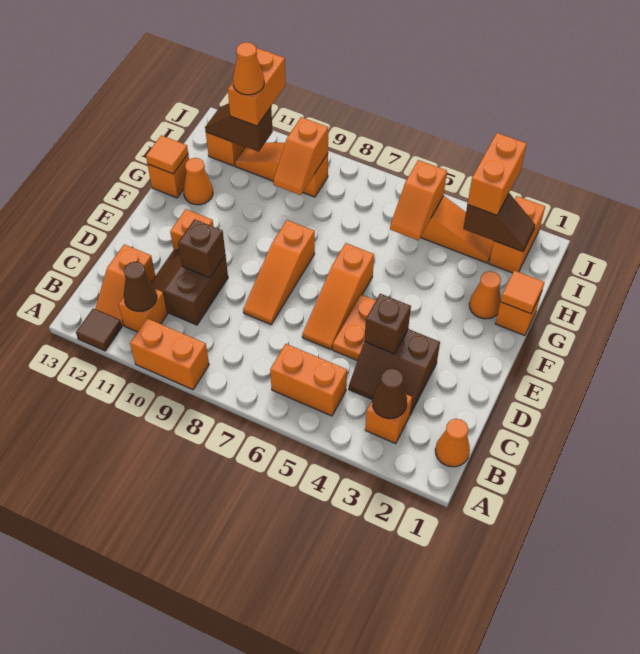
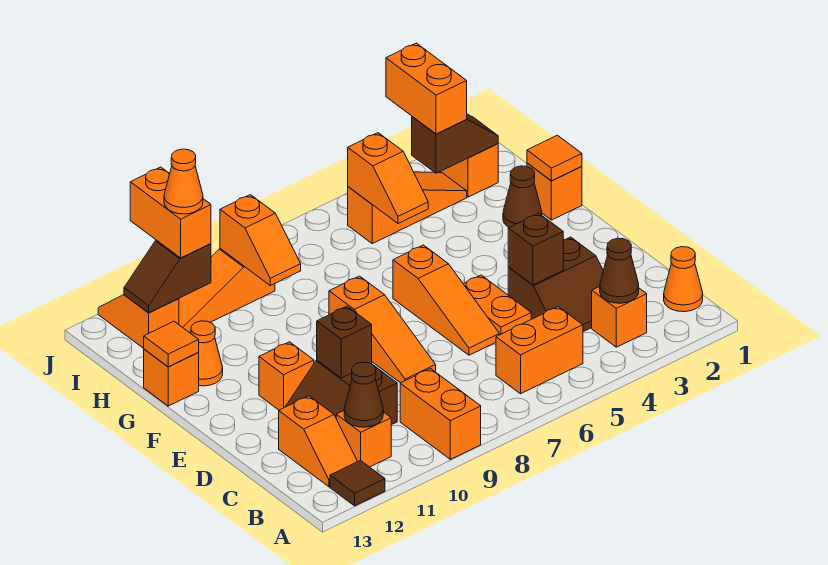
orange brick A9:A10 level 1 -> orange brick A9:B9 level 1
orange cone G2 level 1 -> brown cone G2 level 1

